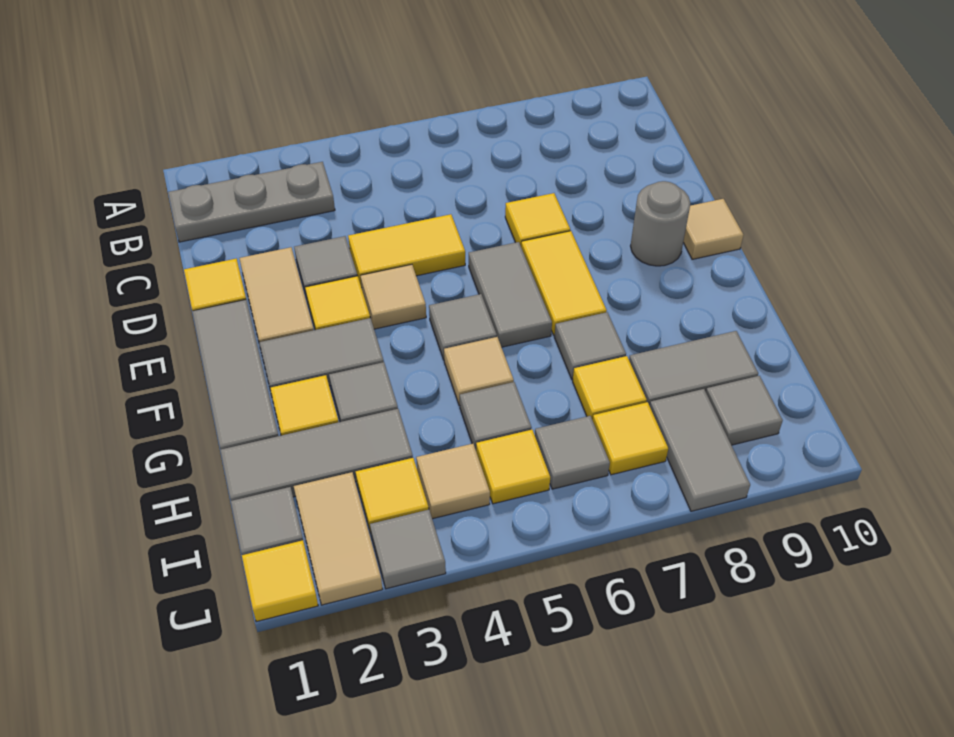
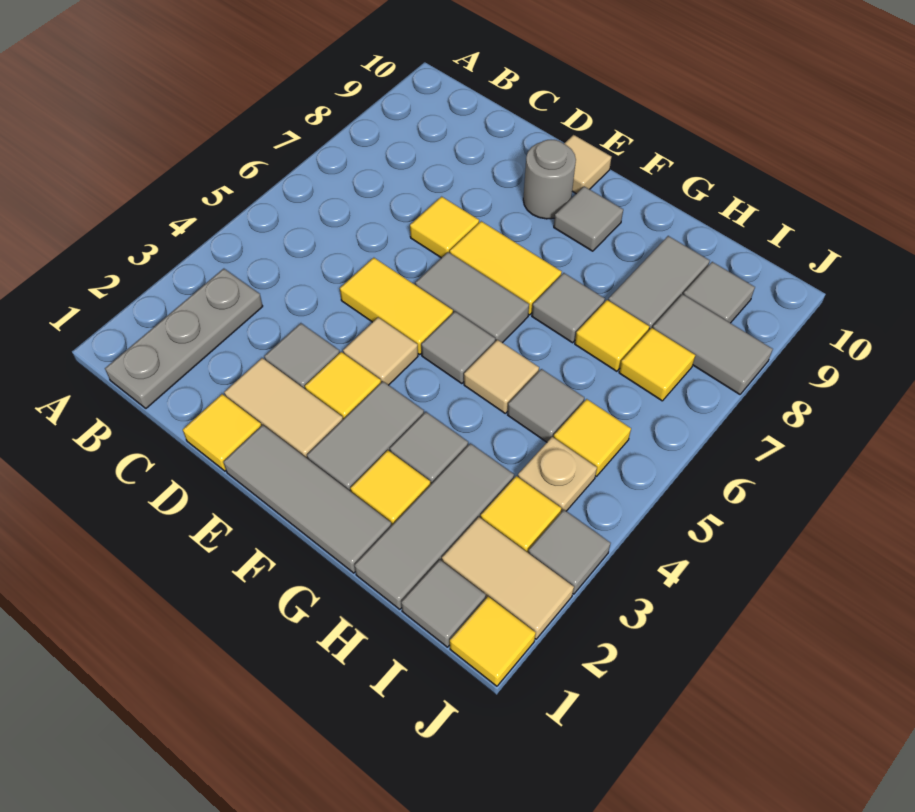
yellow tile D4:D5 level 1 -> yellow tile D5:E5 level 1
tan tile I4 level 1 -> tan plate I4 level 1
grey tile I6 level 1 -> grey tile F9 level 1

